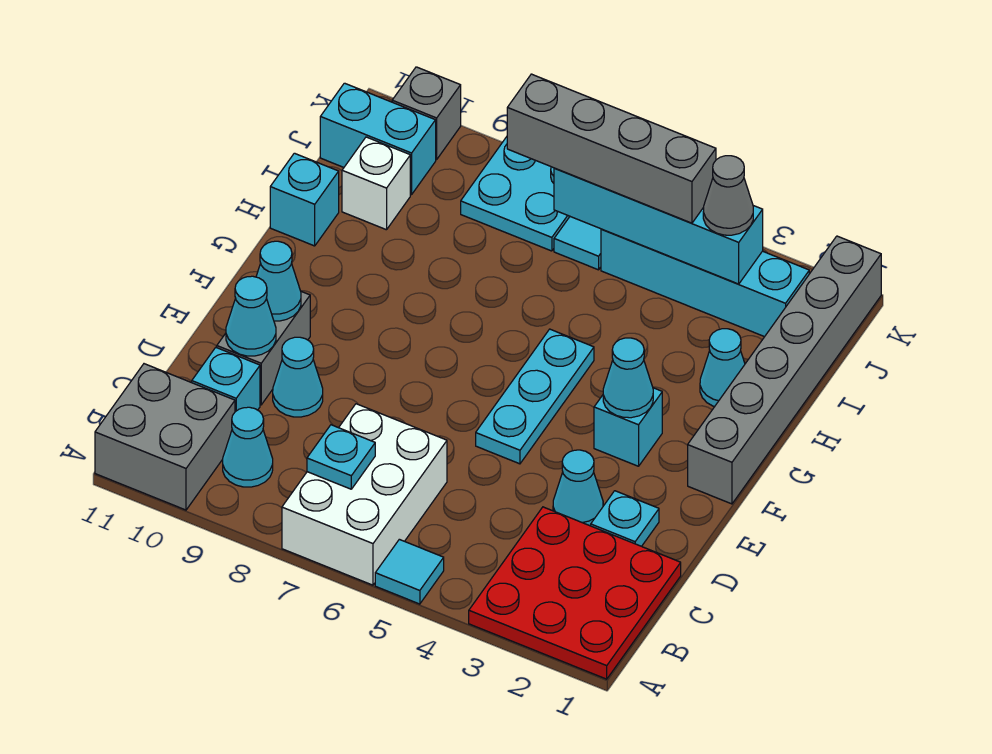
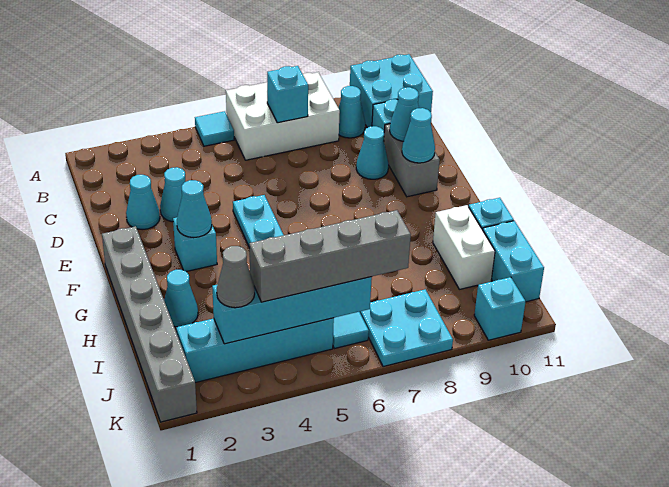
red plate A1:C3 level 1 -> none
white brick A6:C7 level 1 -> white brick A6:B8 level 1
grey brick A10:B11 level 1 -> cyan brick A10:B11 level 1
cyan plate B7 level 2 -> cyan brick B7 level 2
cyan plate D2 level 1 -> cyan cone D2 level 1
white brick I10 level 1 -> white brick H10:I10 level 1
cyan brick J10:J11 level 1 -> cyan brick I11:J11 level 1
grey brick K10 level 1 -> cyan brick K10 level 1

